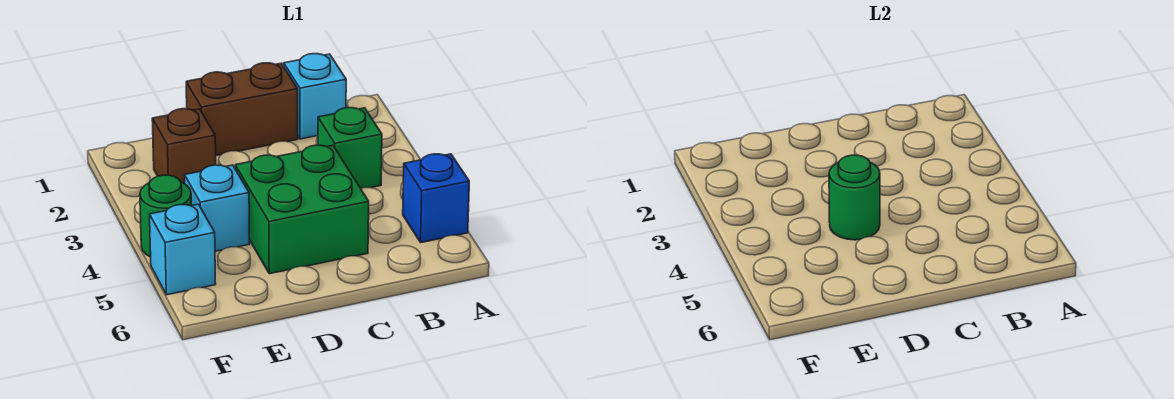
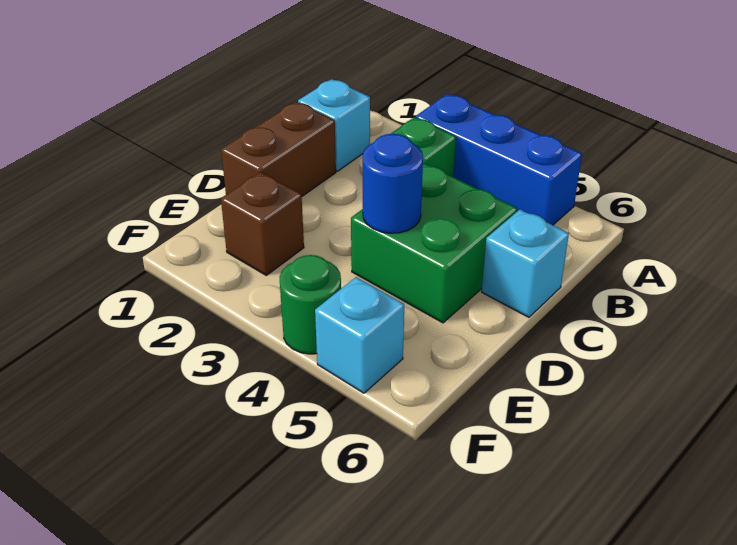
blue brick A5 level 1 -> blue brick A3:A5 level 1
green round brick D4 level 2 -> blue round brick D4 level 2
cyan brick E4 level 1 -> cyan brick C6 level 1

